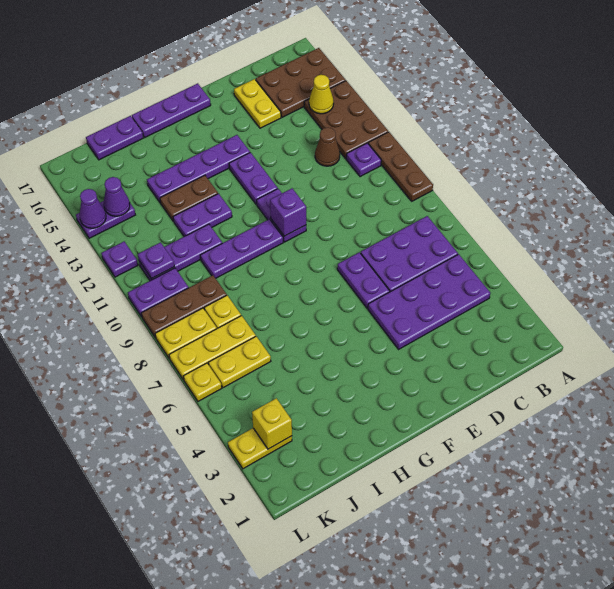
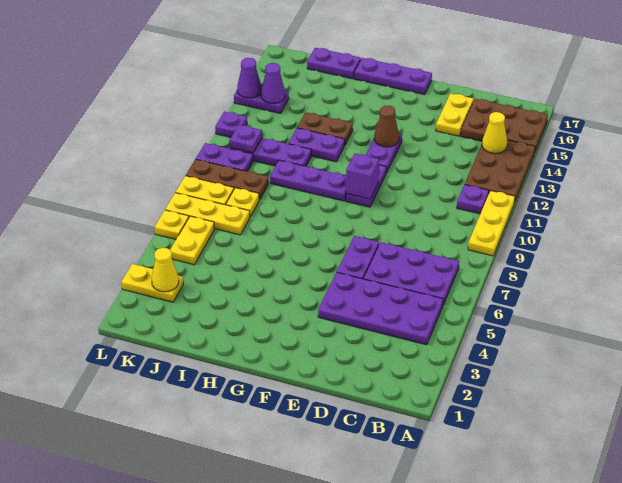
brown plate A9:A11 level 1 -> yellow plate A9:A11 level 1
brown cone C12 level 1 -> brown cone F13 level 2
purple plate F14:I14 level 1 -> none
yellow plate J6:K6 level 1 -> yellow plate K5:K6 level 1
yellow brick K3 level 2 -> yellow cone K3 level 2

